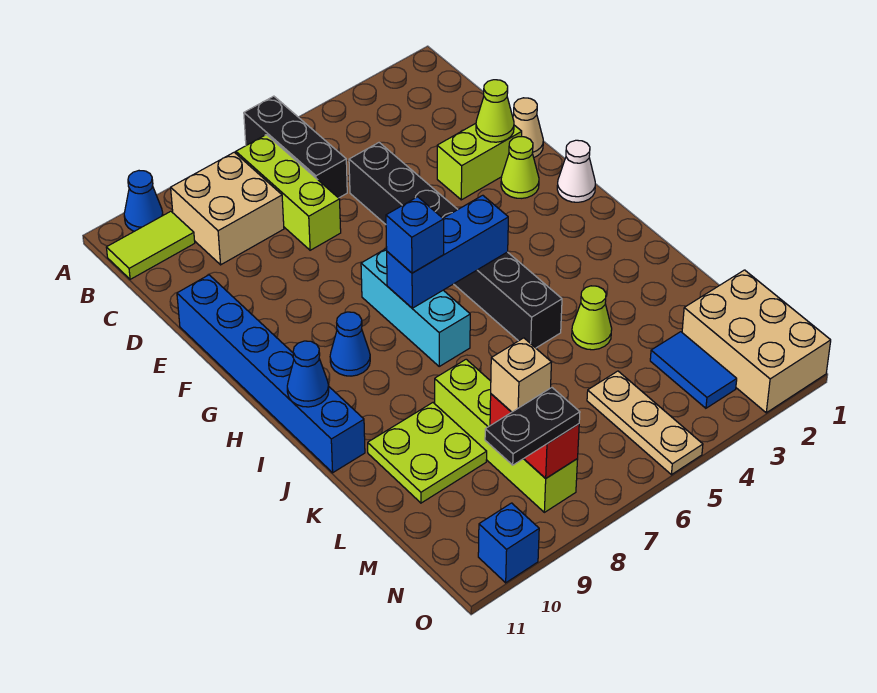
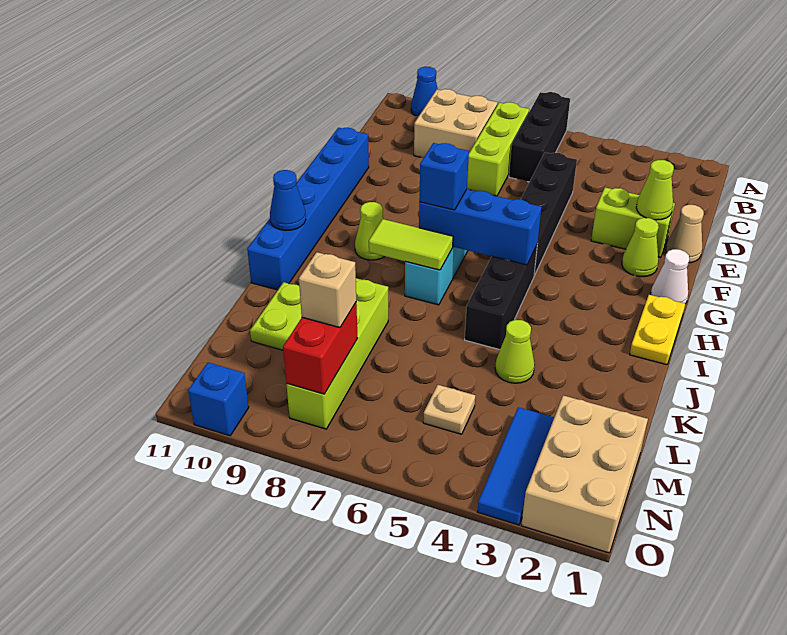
lime tile B10:B11 level 1 -> lime tile I7:I8 level 2
none -> yellow plate H1:I1 level 1
blue cone H9 level 1 -> lime cone H9 level 1
blue tile M3:N3 level 1 -> blue tile M3:O3 level 1
tan plate M5:O5 level 1 -> tan plate M5 level 1
black plate N8:N9 level 3 -> none

